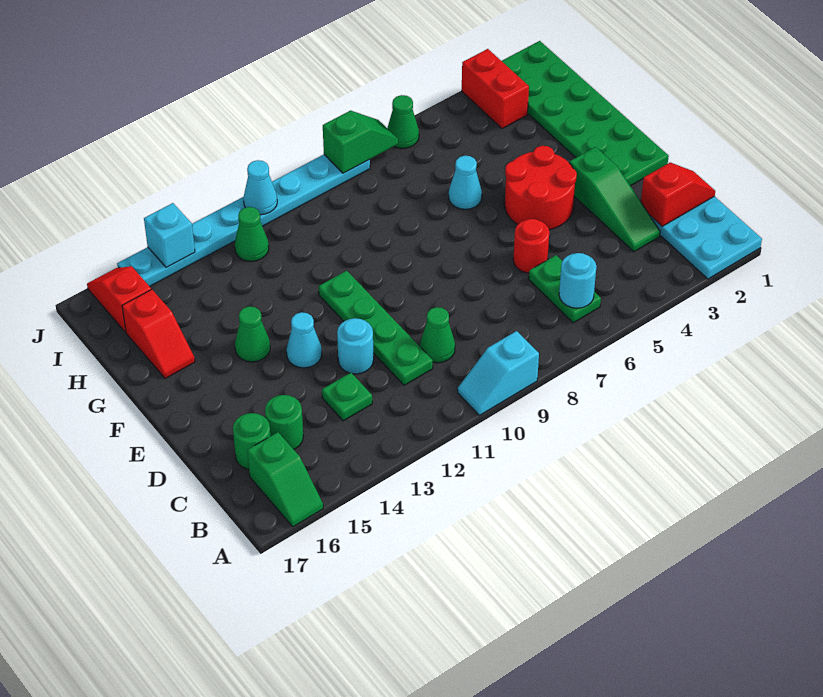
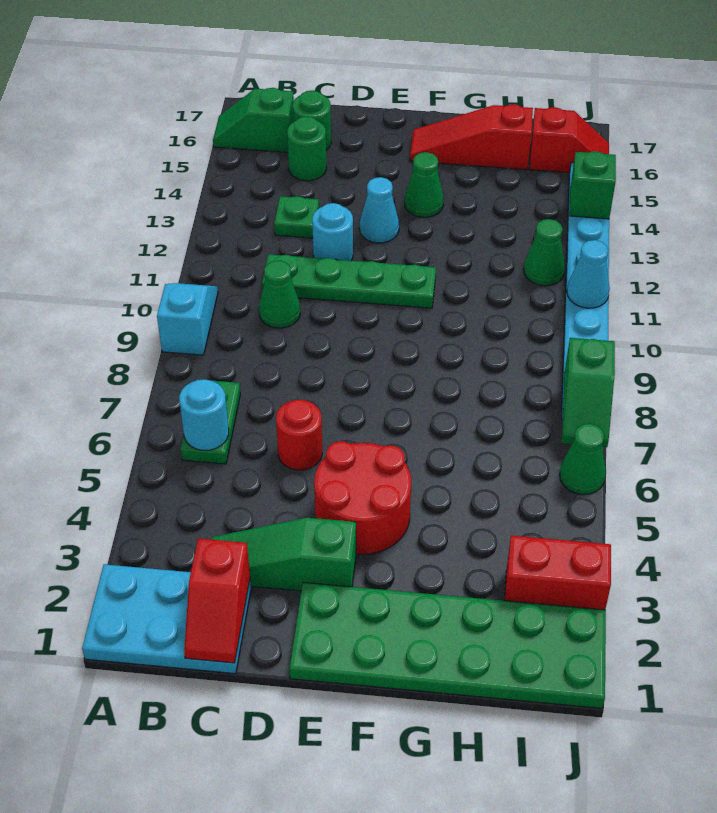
green plate B6:C6 level 1 -> green plate B6:B7 level 1
cyan cone G6 level 1 -> none
red slope G16:H16 level 1 top H -> red slope F16:H16 level 1 top H
cyan brick J14 level 2 -> green brick J14 level 2

